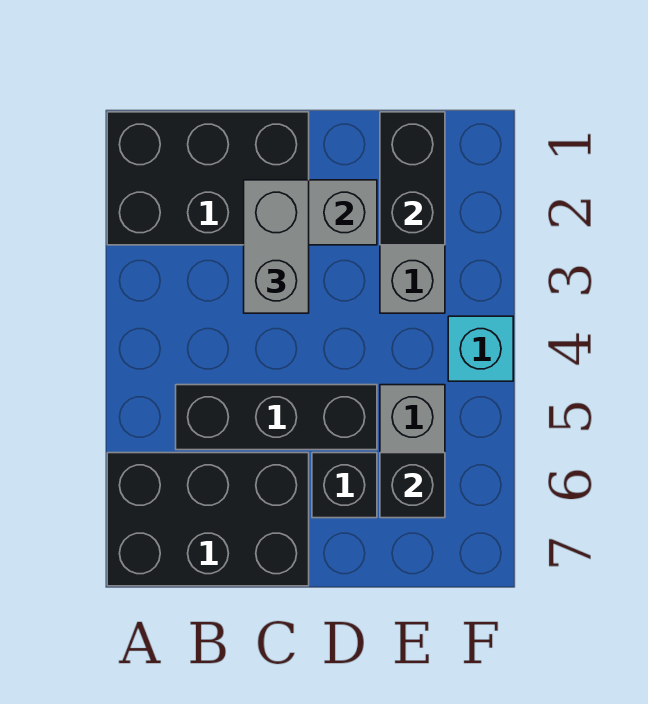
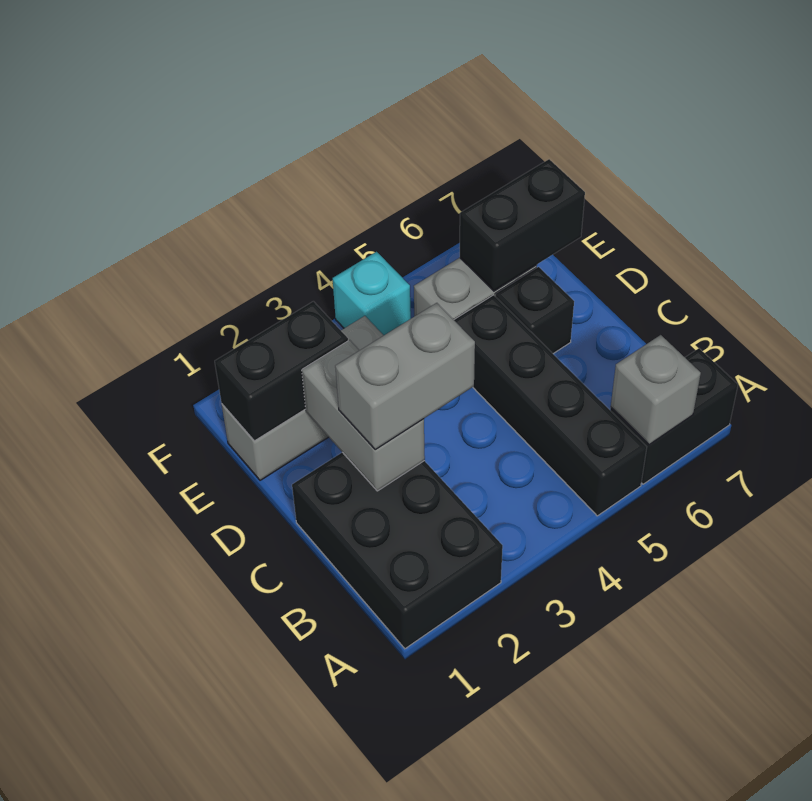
black brick A6:C7 level 1 -> black brick A6:A7 level 1
none -> grey brick A6 level 2
black brick B5:D5 level 1 -> black brick A5:D5 level 1
black brick E6 level 2 -> black brick E6:E7 level 2

